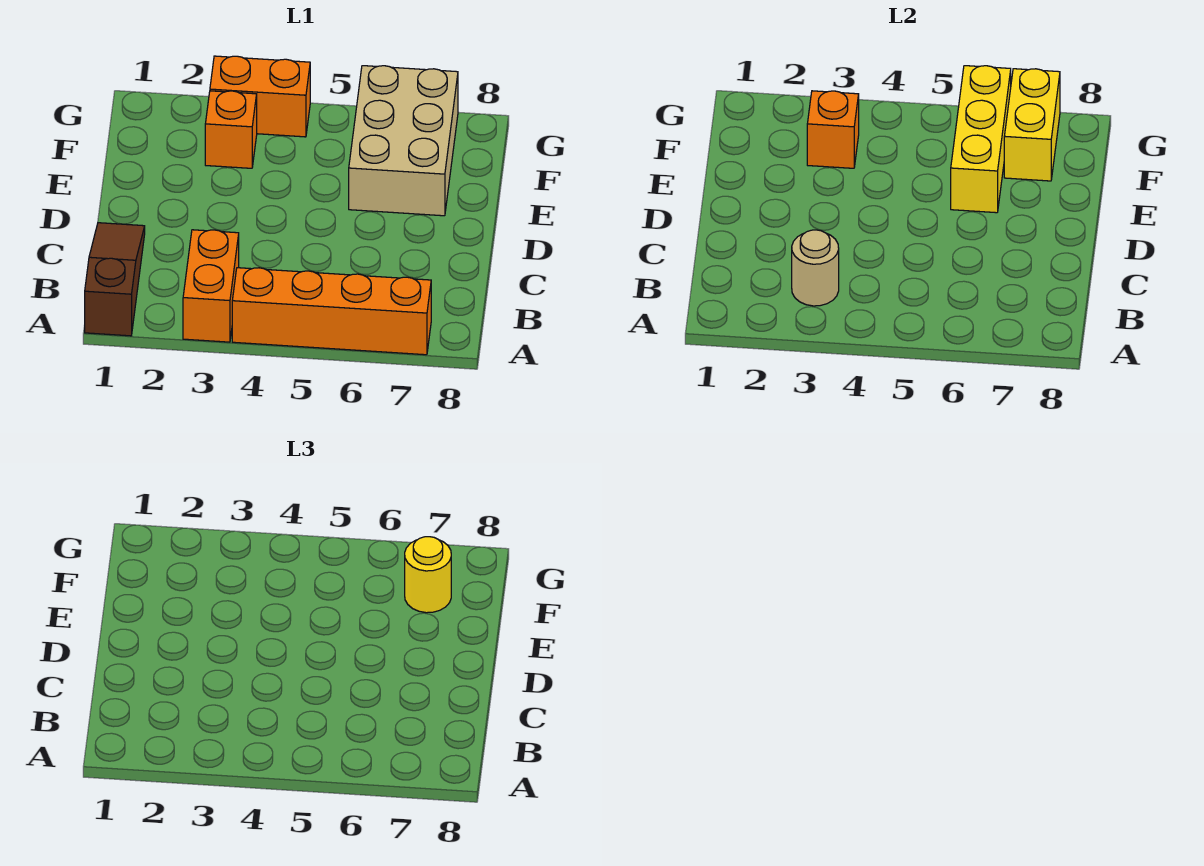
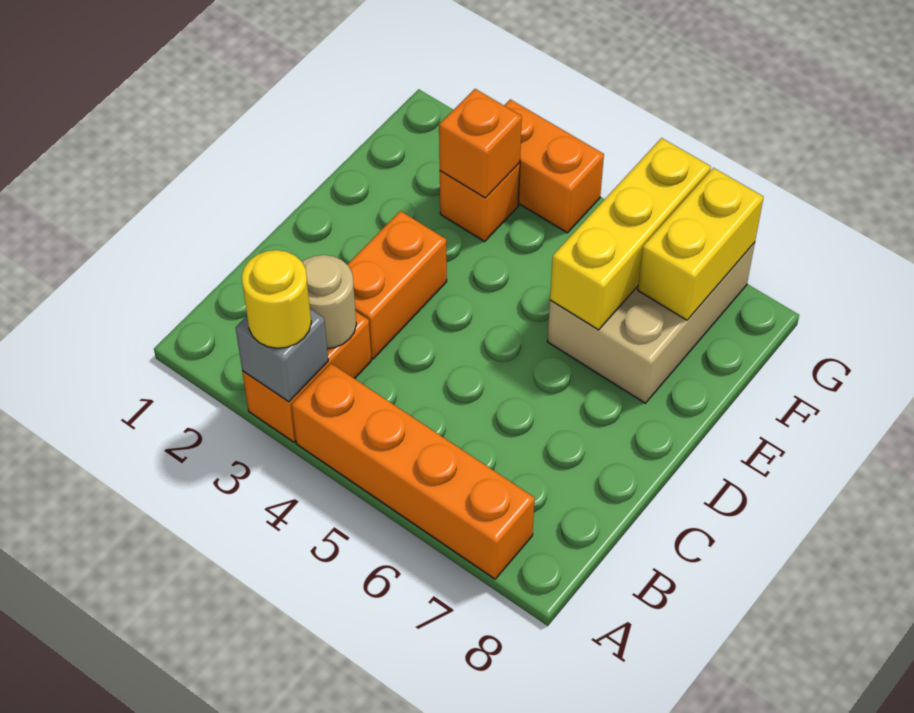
brown slope A1:C1 level 1 top A -> none
none -> grey brick A3 level 2
none -> orange brick C3:D3 level 1
yellow round brick F7 level 3 -> yellow round brick A3 level 3

